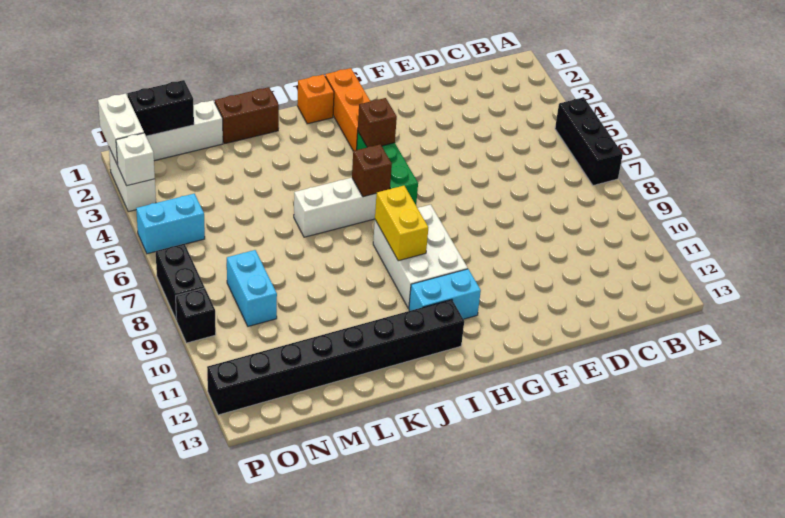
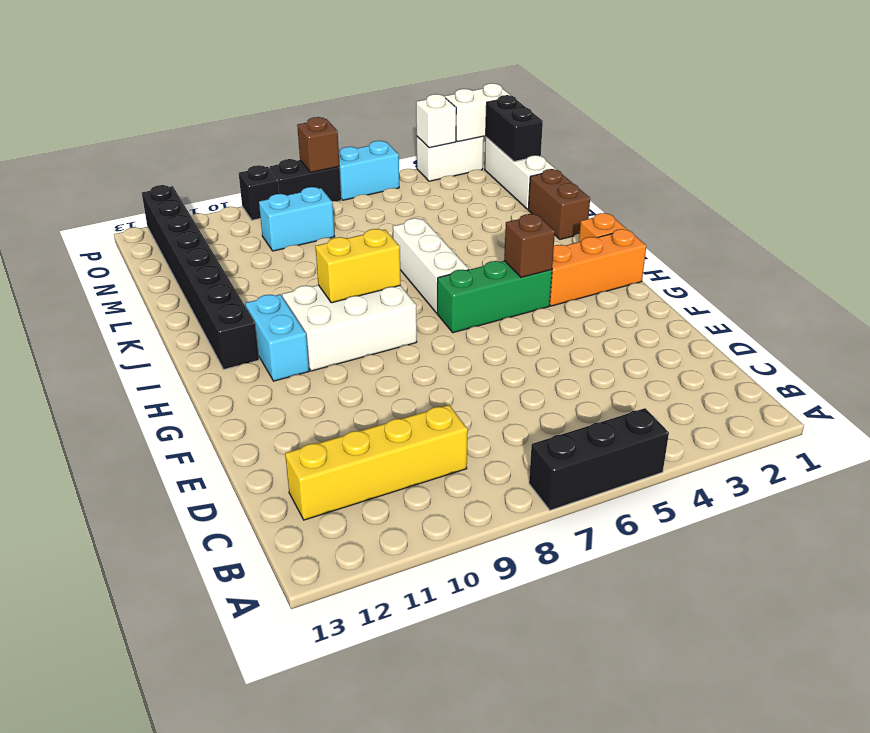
none -> yellow brick C9:C12 level 1
brown brick I6 level 2 -> brown brick P7 level 2
cyan brick O5:P5 level 1 -> cyan brick P5:P6 level 1

